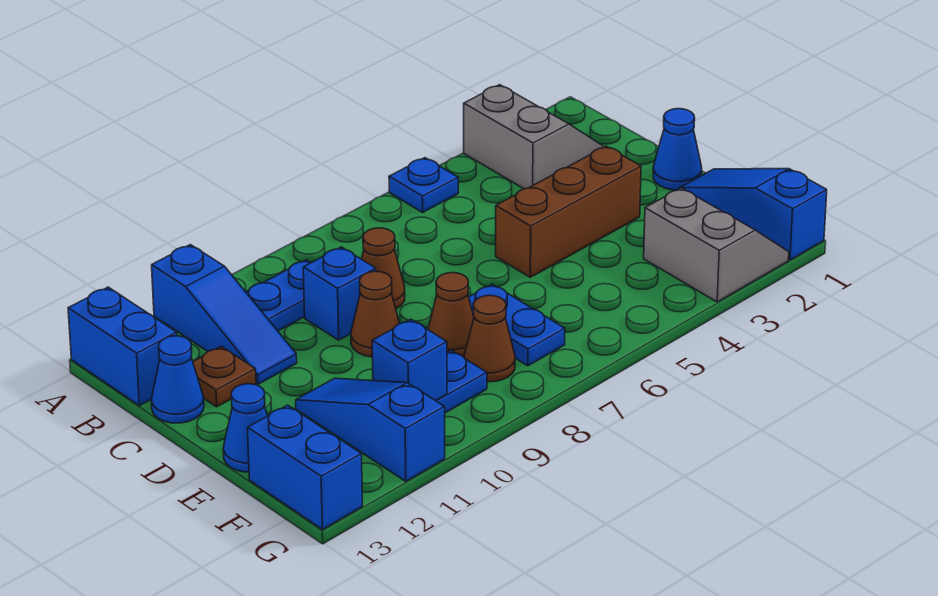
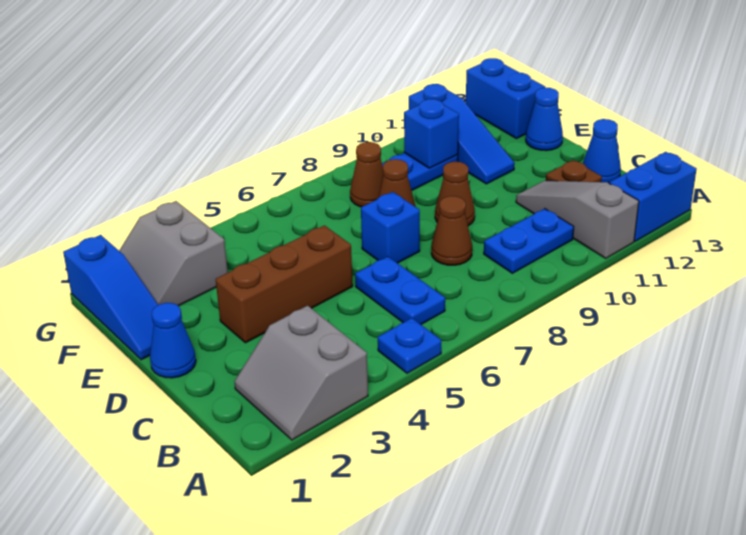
blue slope A11:C11 level 1 top A -> grey slope A11:C11 level 1 top A
blue brick A13:B13 level 1 -> blue brick A12:A13 level 1
blue brick C9 level 1 -> blue brick D7 level 1
blue plate E7:F7 level 1 -> blue plate B6:C6 level 1

